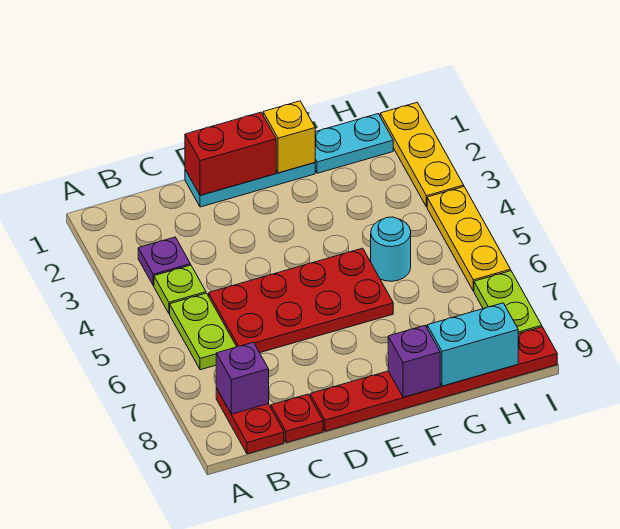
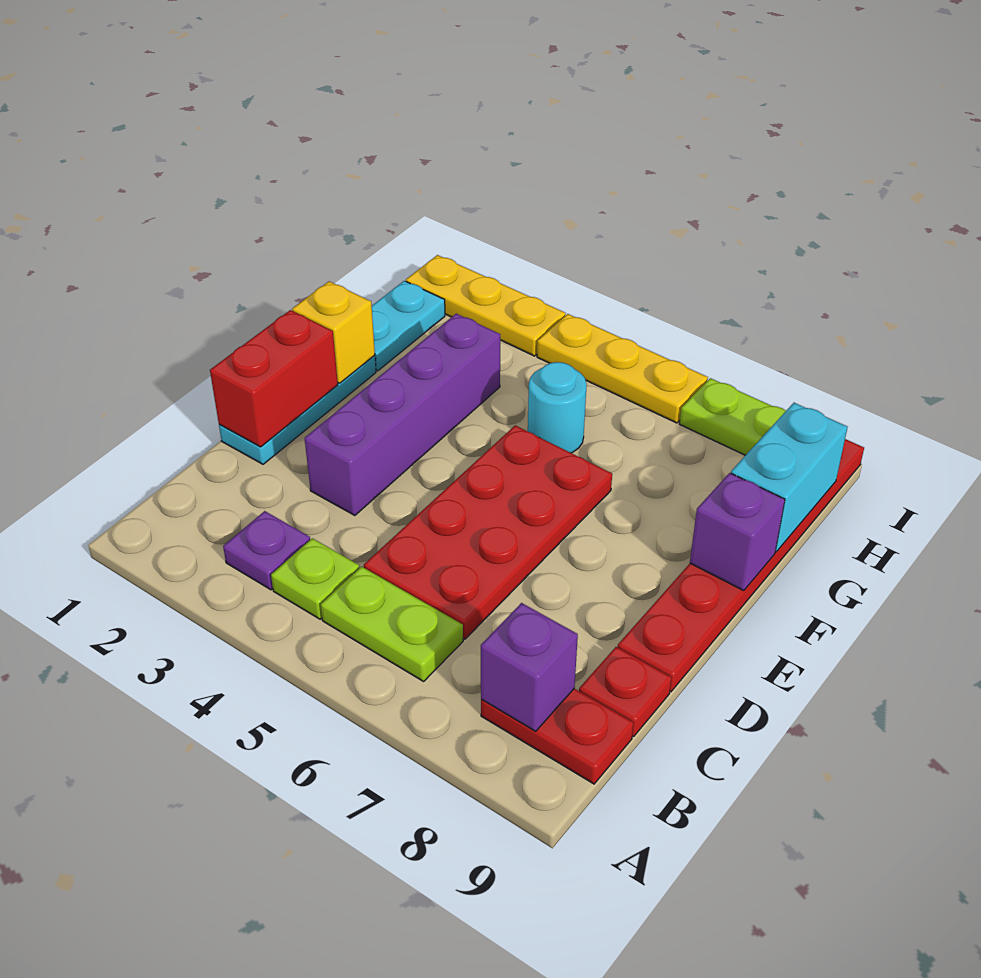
none -> purple brick D3:G3 level 1

